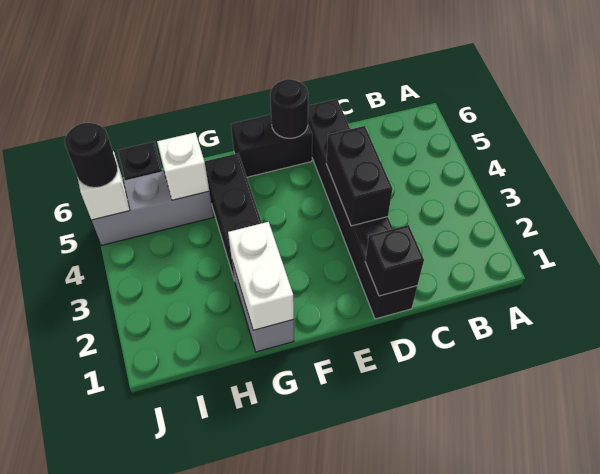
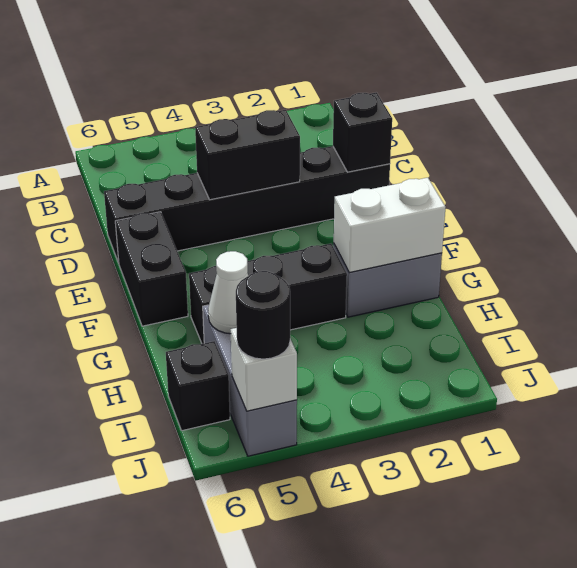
black round brick E6 level 2 -> none
white brick H5 level 2 -> white cone H5 level 2

